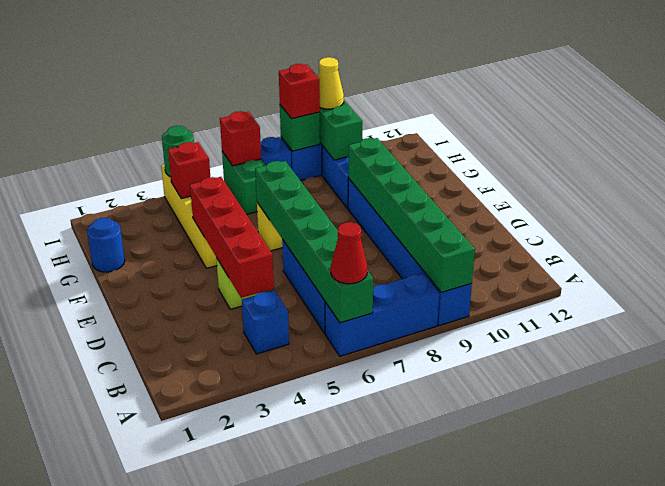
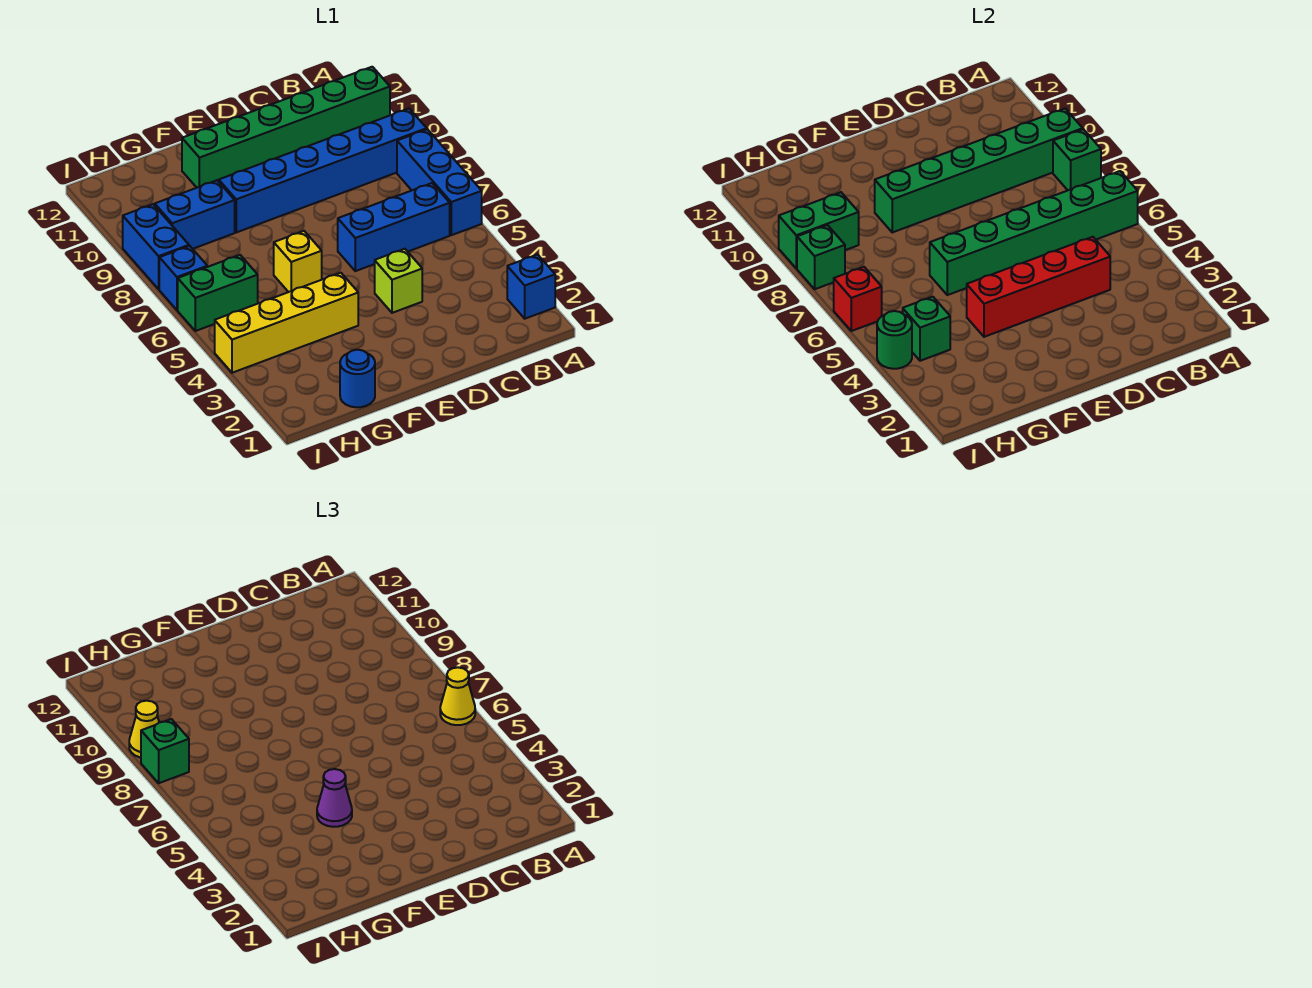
red cone A6 level 3 -> yellow cone A6 level 3
none -> green brick A8 level 2
none -> green brick A11:F11 level 1
blue brick B4 level 1 -> blue brick A2 level 1
none -> purple cone F4 level 3
red brick H4 level 2 -> green brick H4 level 2
red brick I8 level 3 -> green brick I8 level 3

